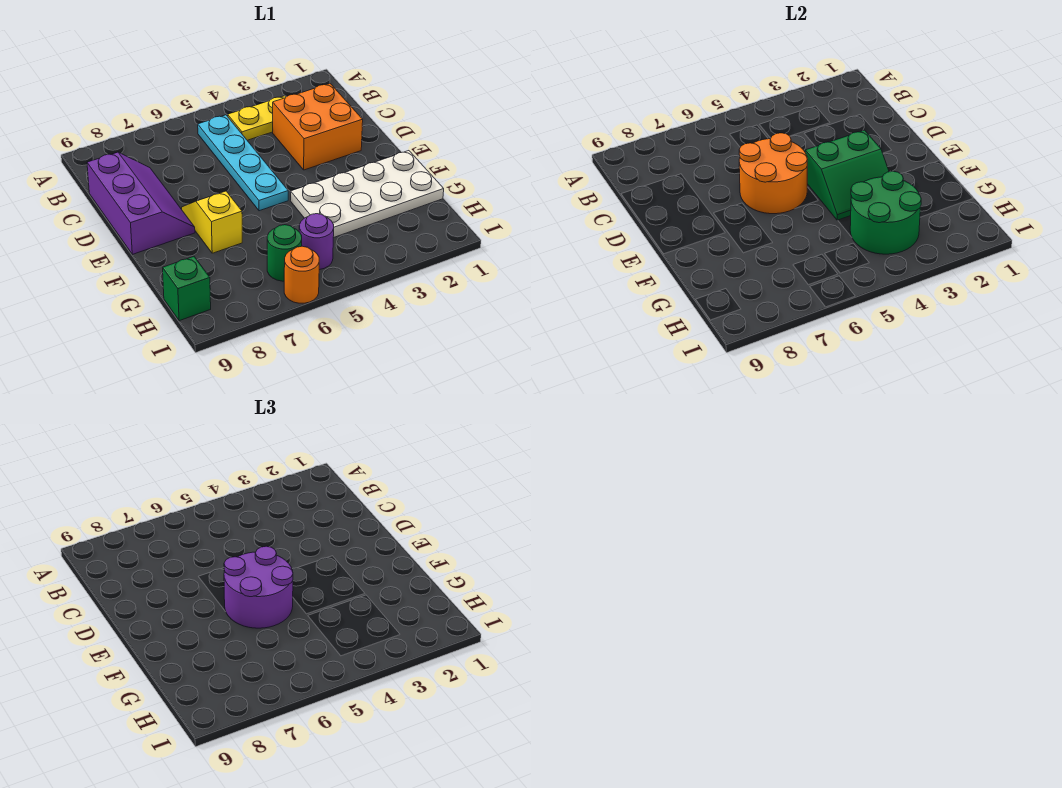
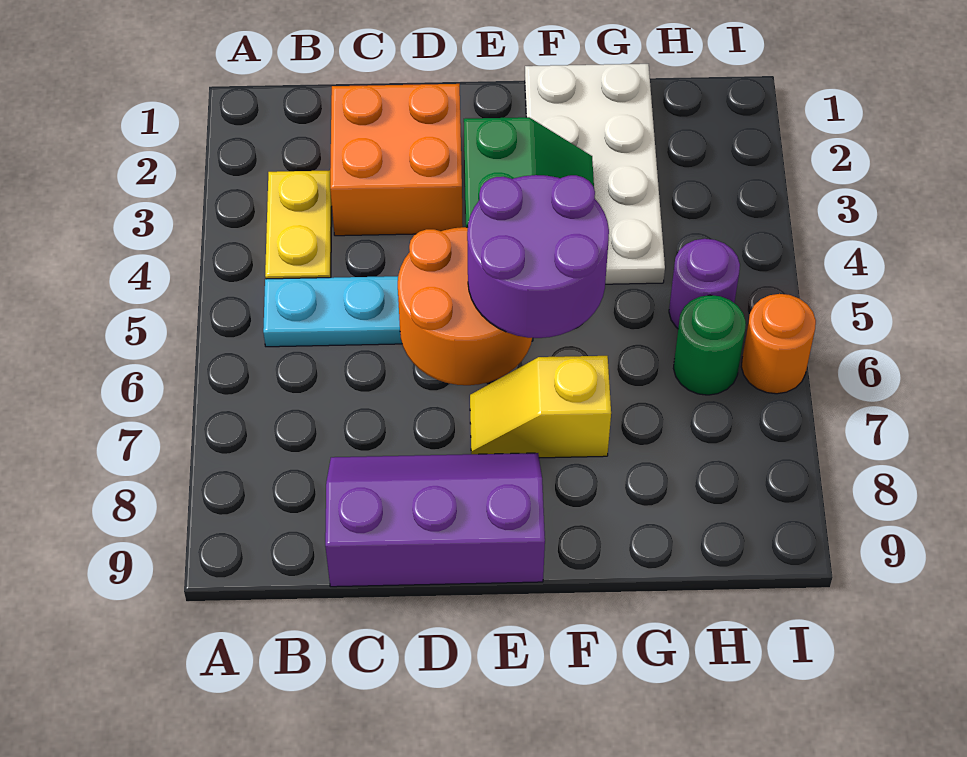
green round brick G3:H4 level 2 -> none
green brick H9 level 1 -> none

